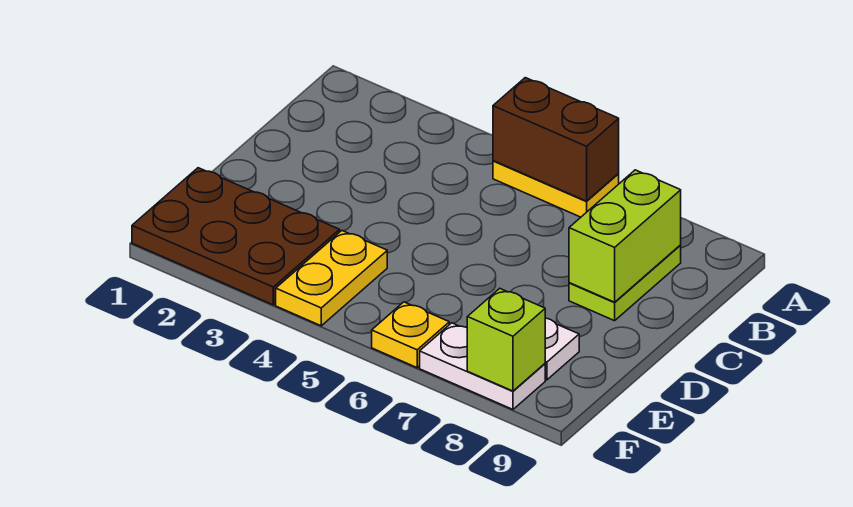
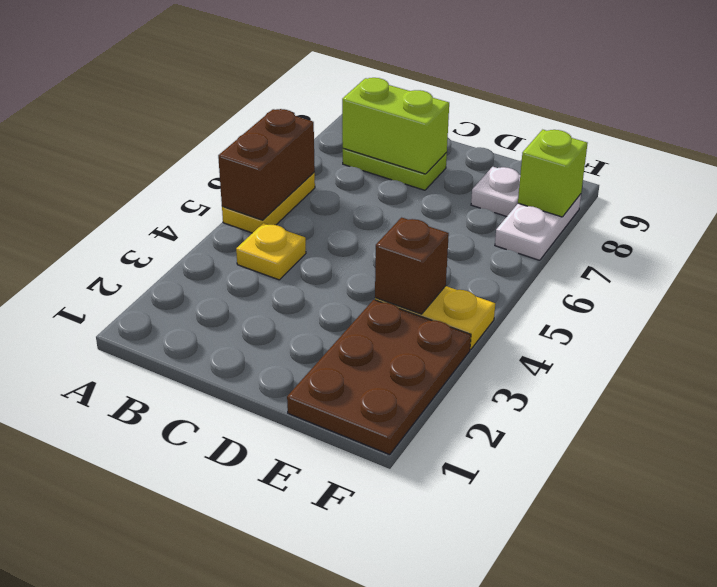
none -> brown brick E4 level 2
yellow plate F6 level 1 -> yellow plate B4 level 1

